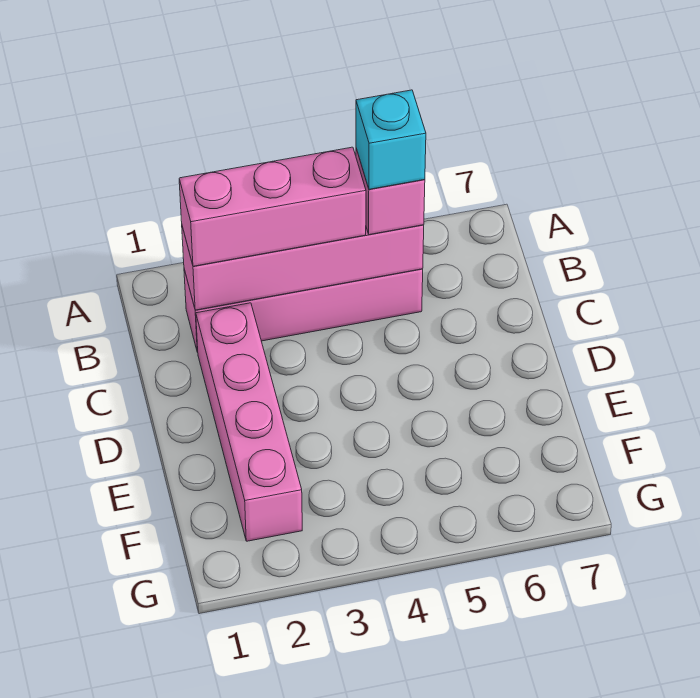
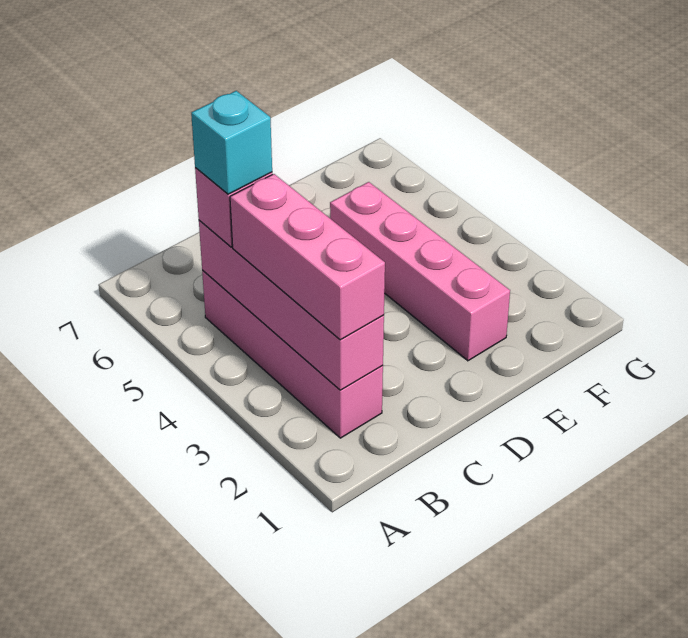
pink brick C2:F2 level 1 -> pink brick E2:E5 level 1

